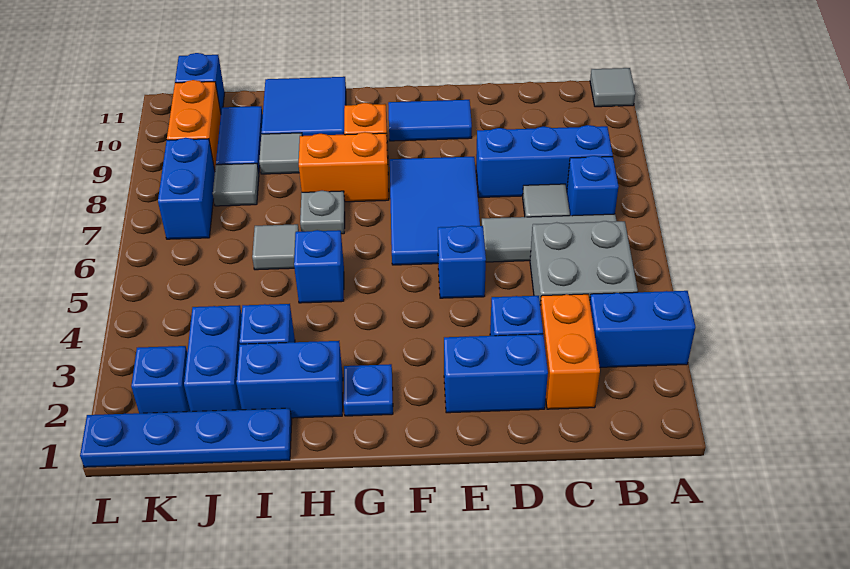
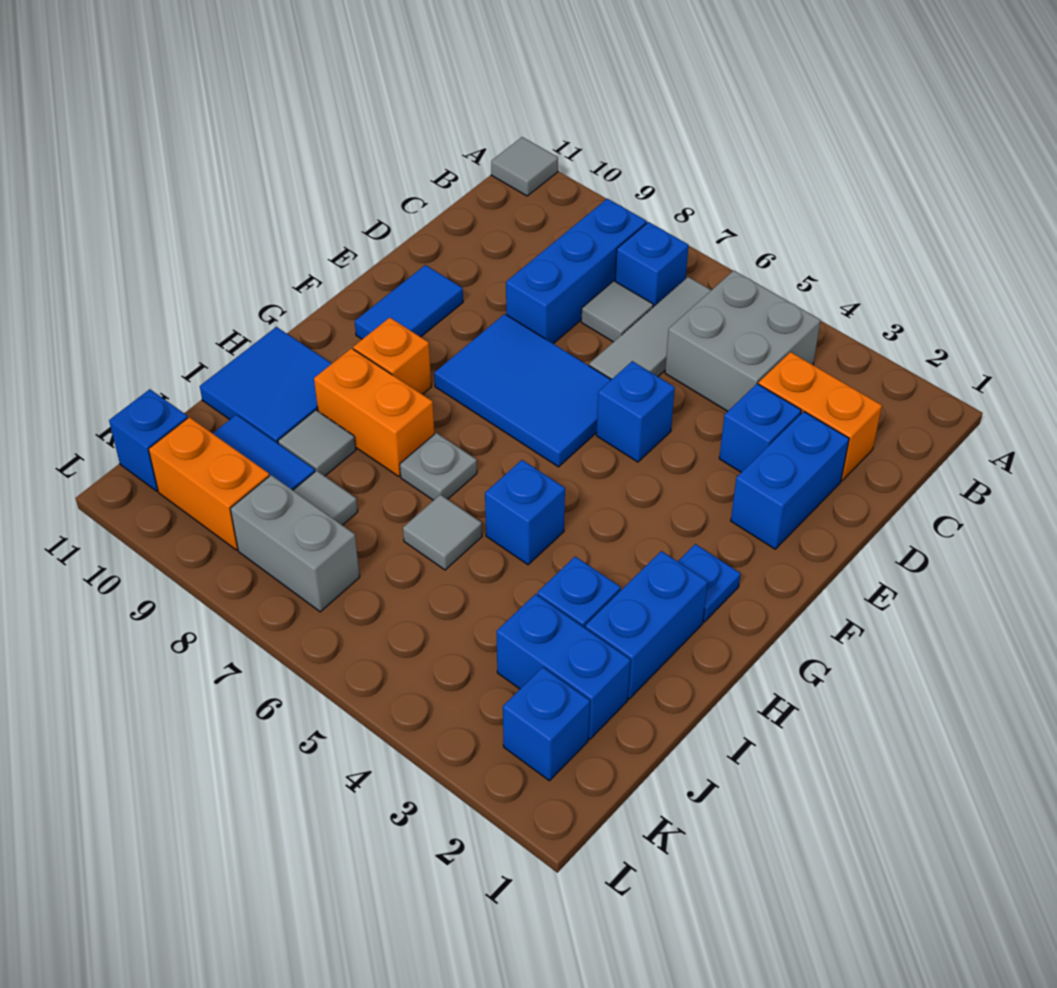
blue brick A3:B3 level 1 -> none
orange brick G8:H8 level 1 -> orange brick H8:H9 level 1
blue plate I1:L1 level 1 -> none
blue brick K7:K8 level 1 -> grey brick K7:K8 level 1

